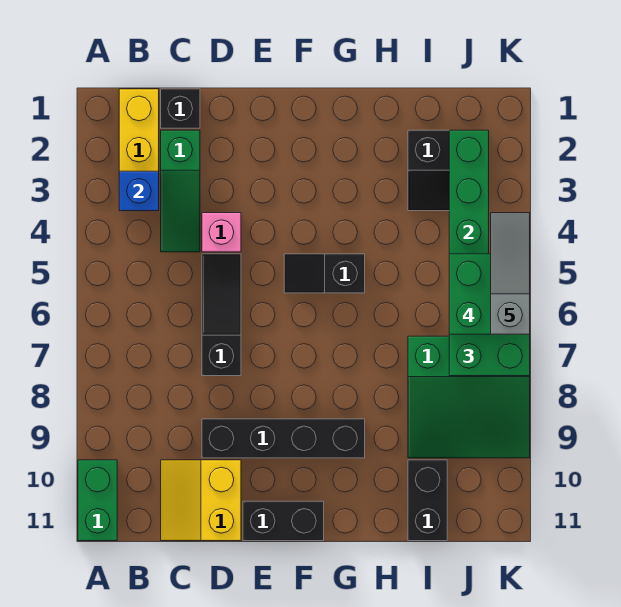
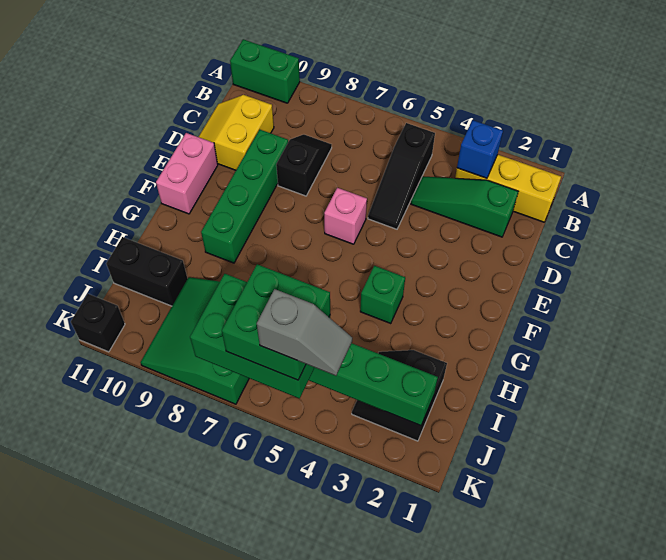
black brick C1 level 1 -> black brick K11 level 1
yellow slope C10:D11 level 1 top D -> yellow slope C10:D11 level 1 top 10
pink brick D4 level 1 -> pink brick E6 level 1
black slope D5:D7 level 1 top 7 -> black slope B5:D5 level 1 top B
black brick D9:G9 level 1 -> green brick D9:G9 level 1
black brick E11:F11 level 1 -> pink brick E11:F11 level 1
black slope F5:G5 level 1 top G -> black slope C8:D8 level 1 top D
none -> green brick G4 level 1
grey slope K4:K6 level 5 top 6 -> grey slope K4:K5 level 5 top 5

